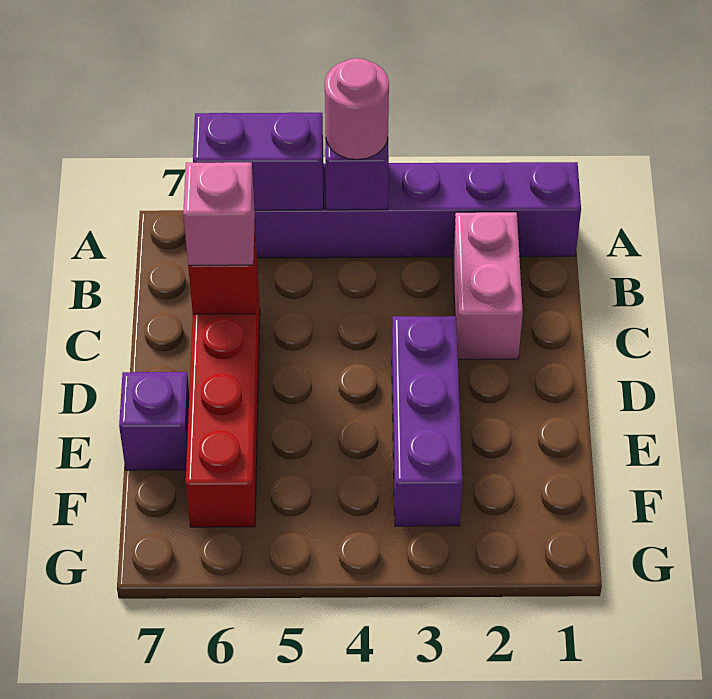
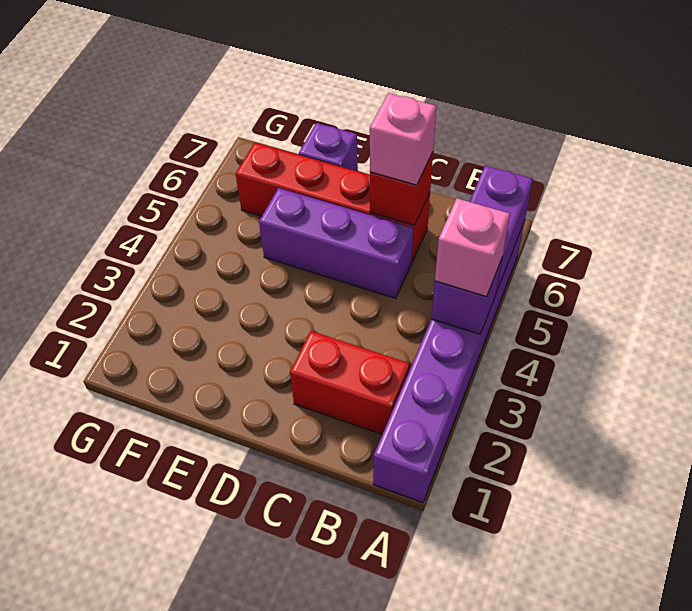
pink round brick A4 level 3 -> pink brick A4 level 3
pink brick B2:C2 level 1 -> red brick B2:C2 level 1
purple brick D3:F3 level 1 -> purple brick C5:E5 level 1

